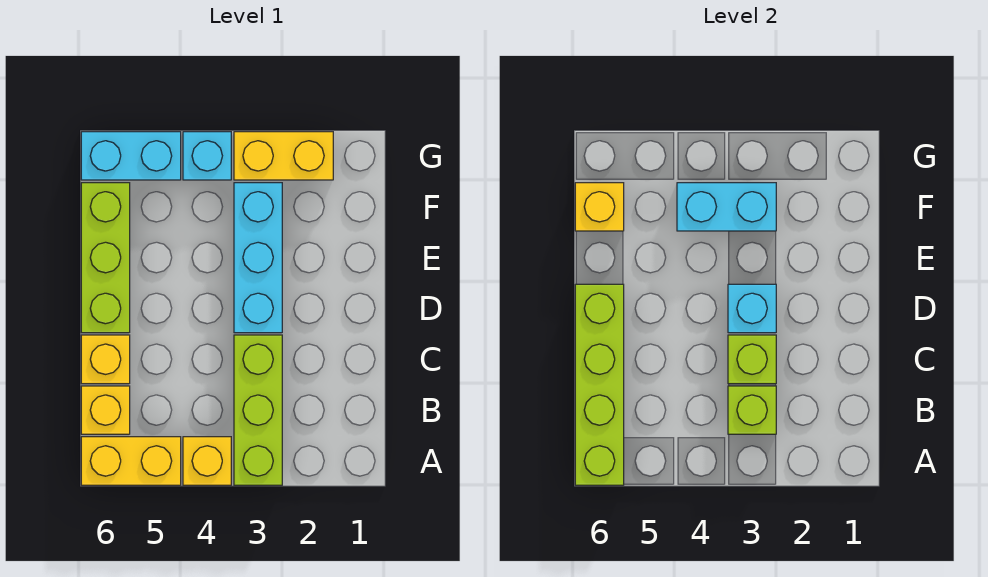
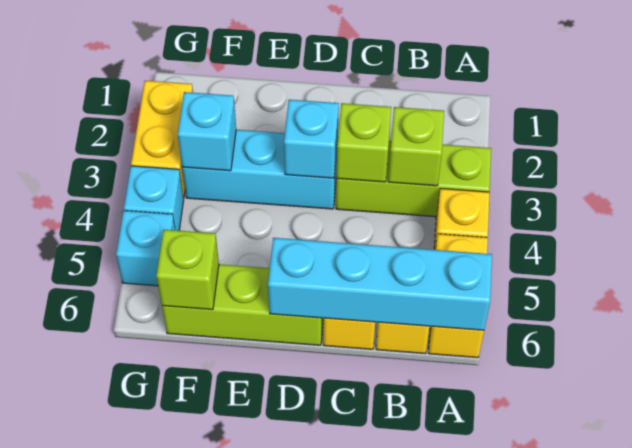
lime brick A6:D6 level 2 -> cyan brick A6:D6 level 2
cyan brick F3:F4 level 2 -> cyan brick F3 level 2
yellow brick F6 level 2 -> lime brick F6 level 2
cyan brick G5:G6 level 1 -> cyan brick G5 level 1

